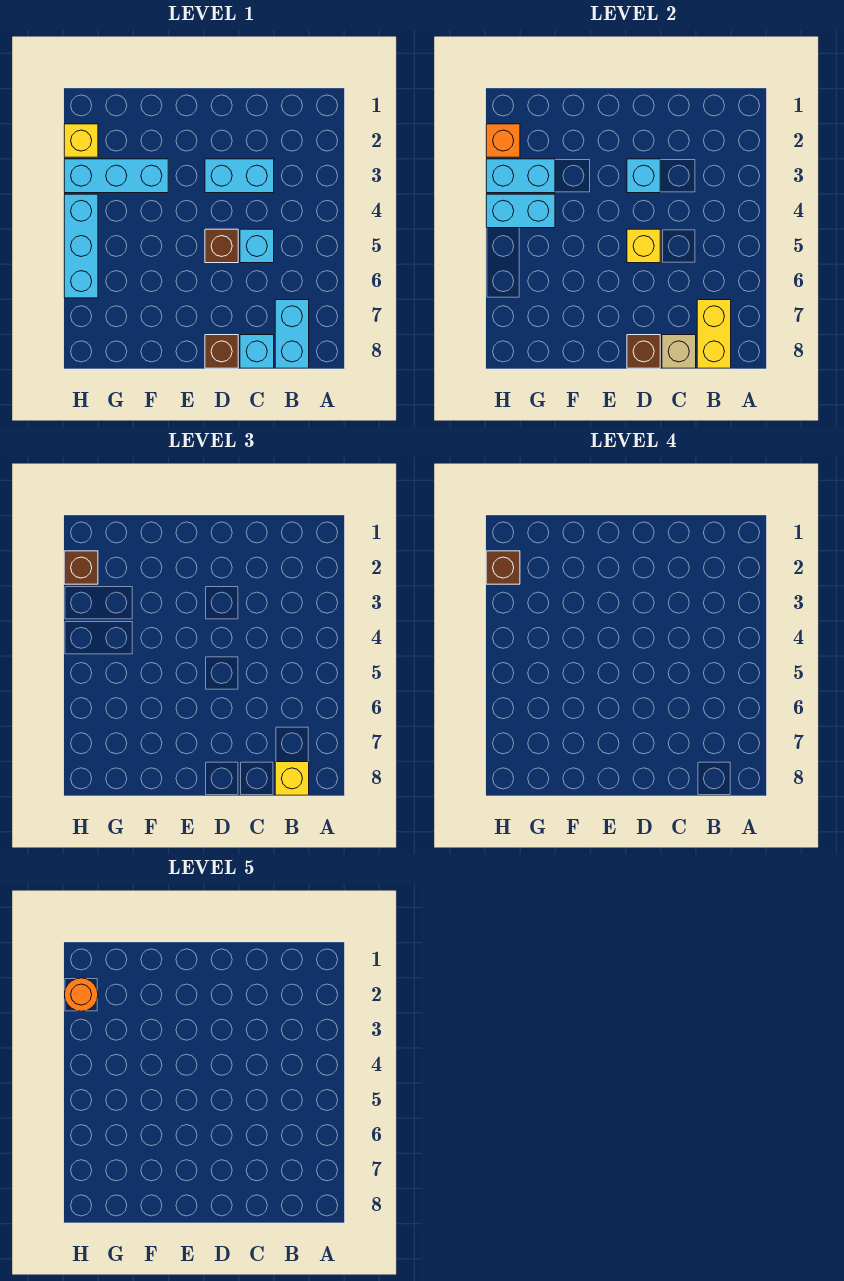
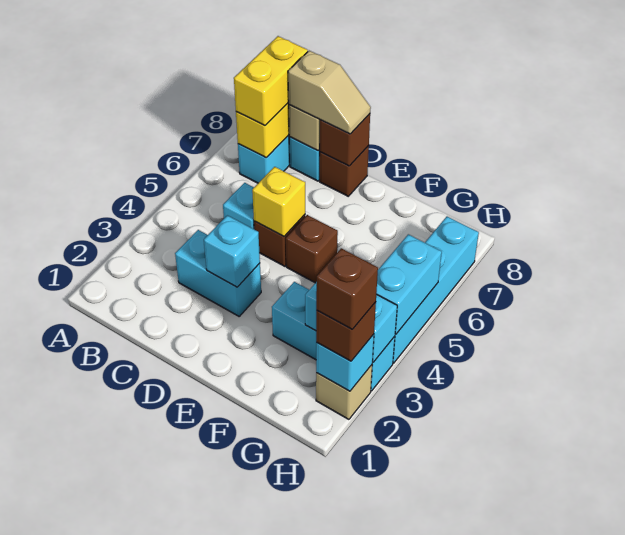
yellow brick B8 level 3 -> yellow brick B7:B8 level 3
none -> tan slope C8:D8 level 3 top C
none -> brown brick E5 level 1
cyan brick G4:H4 level 2 -> cyan brick H4:H5 level 2
yellow brick H2 level 1 -> tan brick H2 level 1
orange brick H2 level 2 -> cyan brick H2 level 2
orange round brick H2 level 5 -> none
cyan brick H4:H6 level 1 -> cyan brick H4:H7 level 1

